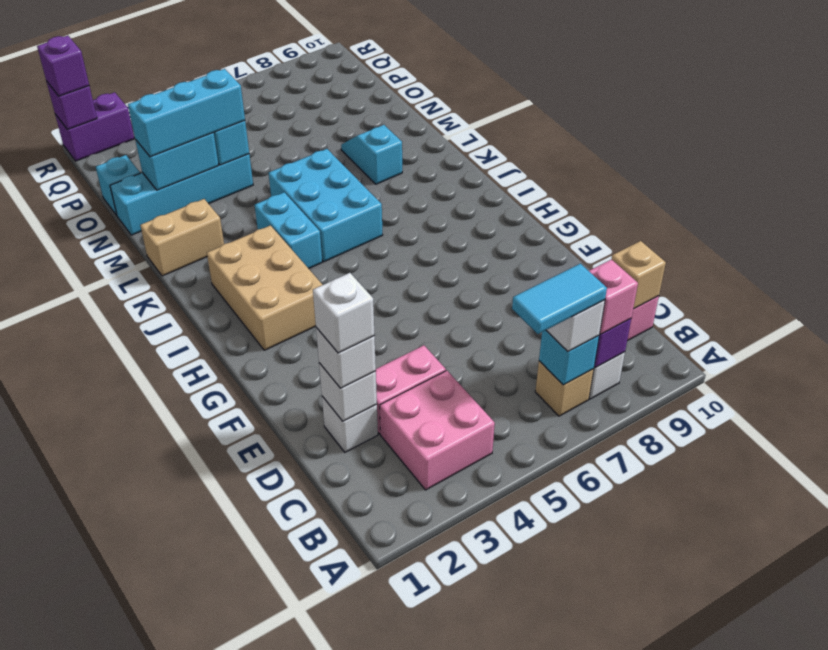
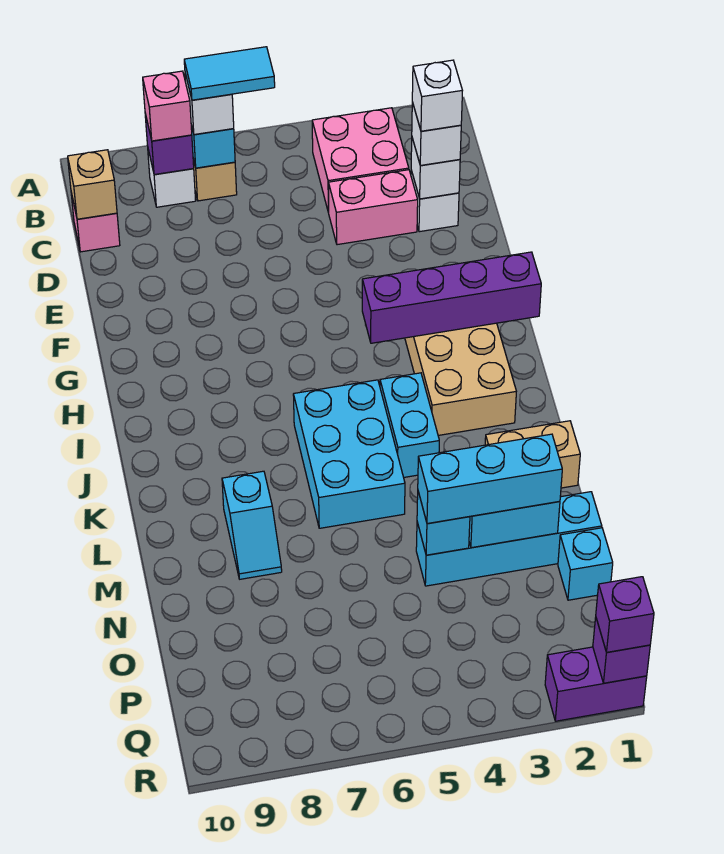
none -> purple brick H1:H4 level 2

